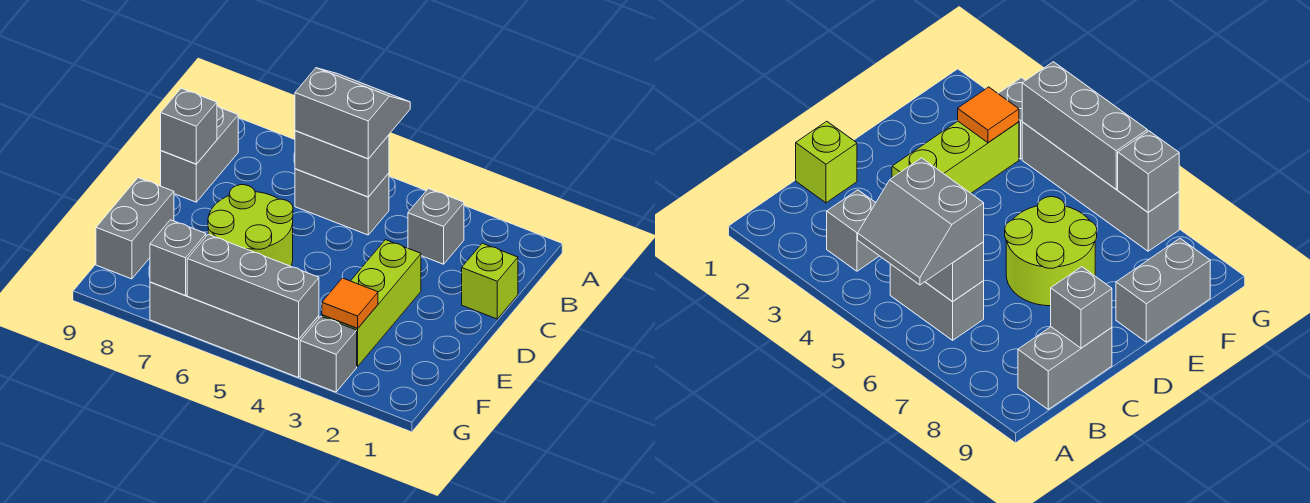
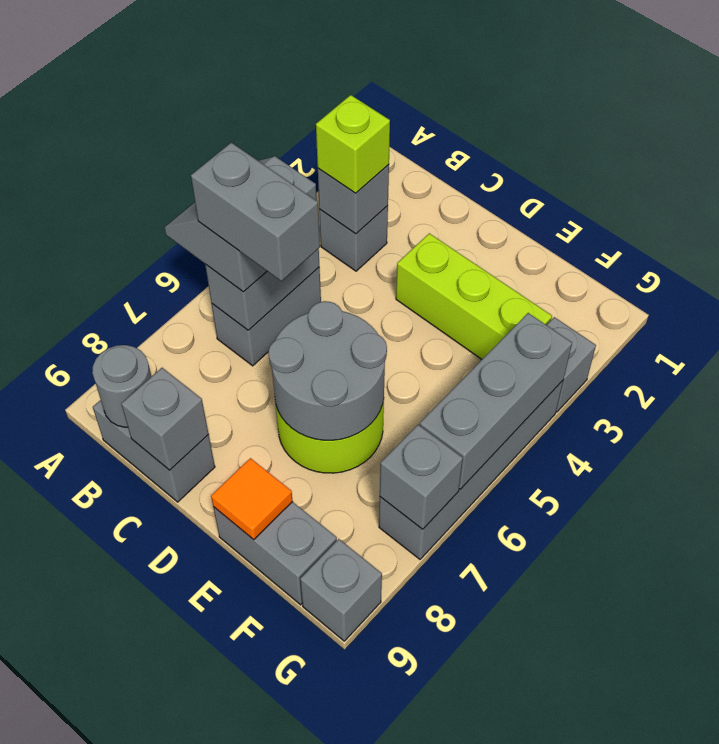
none -> grey brick B3 level 2
none -> grey brick B6:C6 level 4
none -> grey round brick B9 level 2
lime brick C1 level 1 -> lime brick B3 level 3
none -> grey round brick D6:E7 level 2
orange tile F3 level 2 -> orange tile E9 level 2
none -> grey brick G9 level 1

